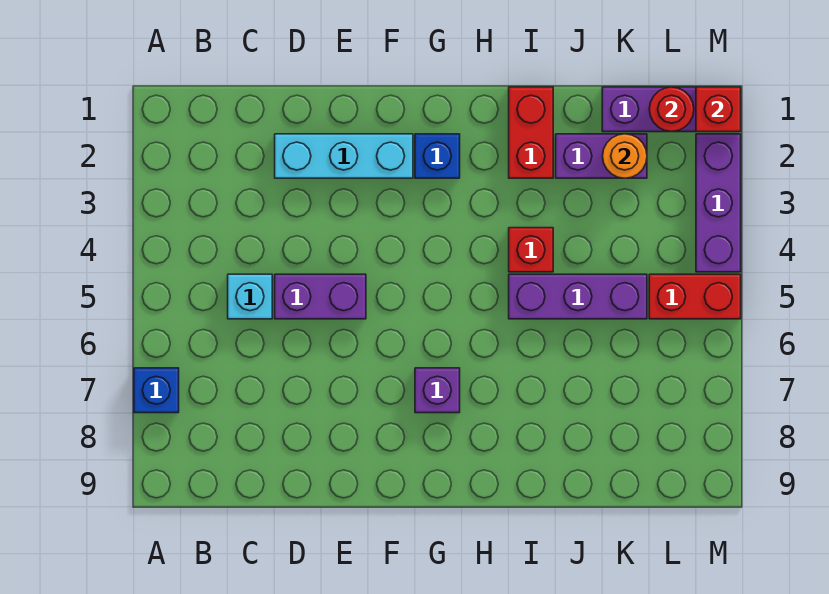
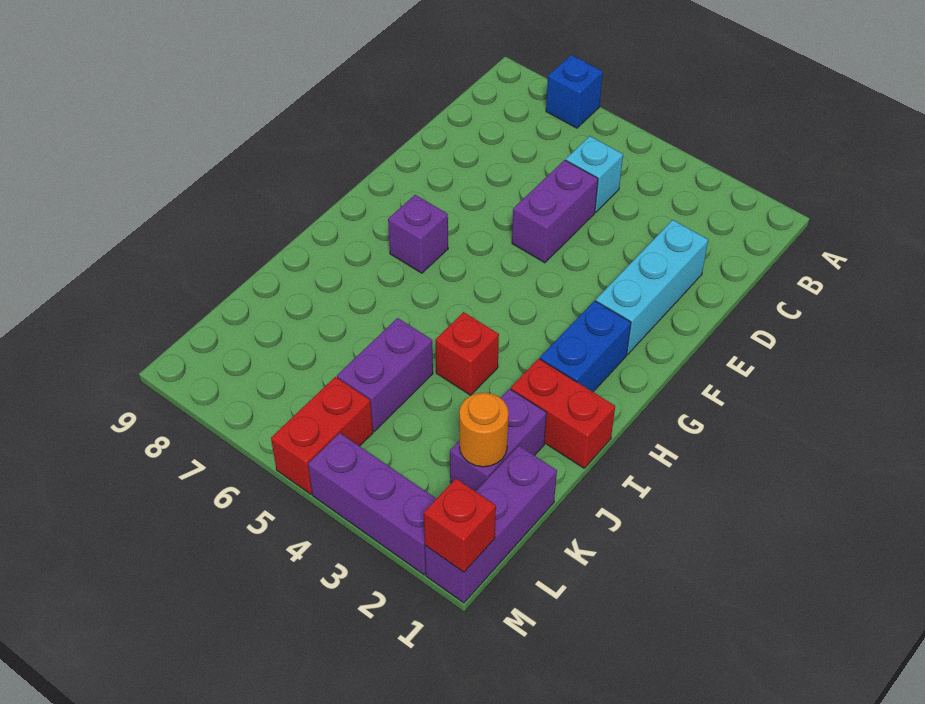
blue brick G2 level 1 -> blue brick G2:H2 level 1
purple brick I5:K5 level 1 -> purple brick J5:K5 level 1
red round brick L1 level 2 -> none

